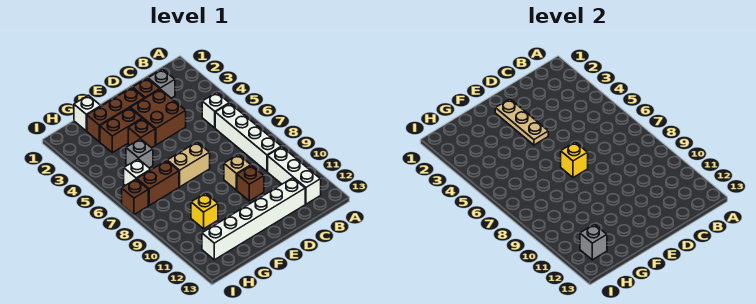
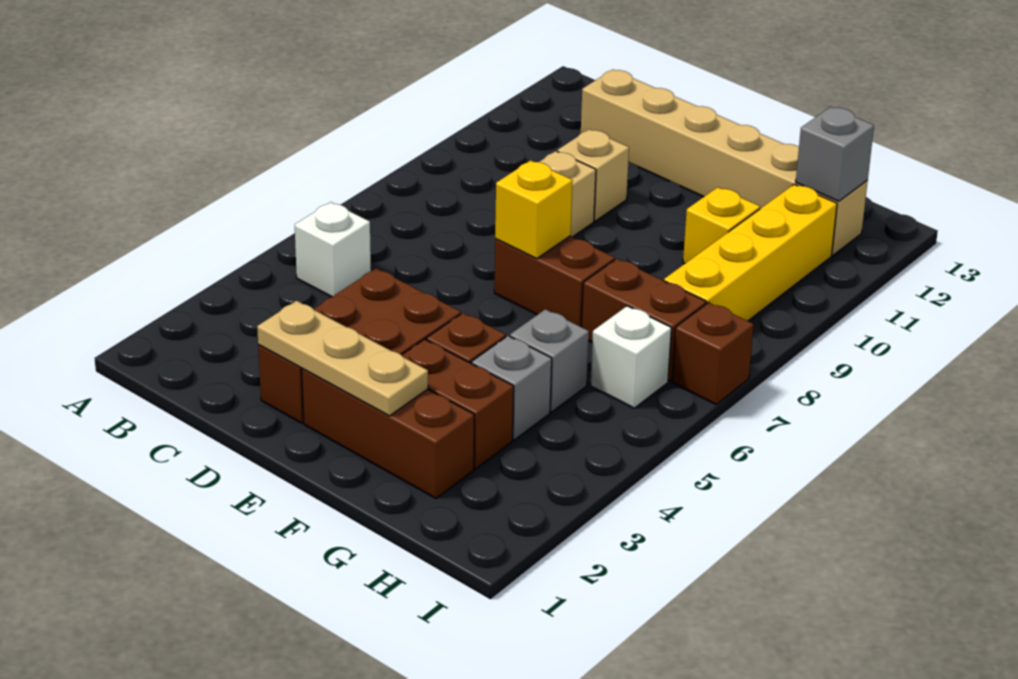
white brick B6:B9 level 1 -> none
white brick B10:B12 level 1 -> none
grey brick C2 level 1 -> grey brick G4 level 1
white brick C12:H12 level 1 -> tan brick C12:H12 level 1
brown brick D10 level 1 -> tan brick D10 level 1
tan plate E2:E4 level 2 -> tan plate D2:F2 level 2
tan brick E7:F7 level 1 -> brown brick E7:F7 level 1
white brick G1 level 1 -> none
none -> yellow brick H8:H11 level 1

